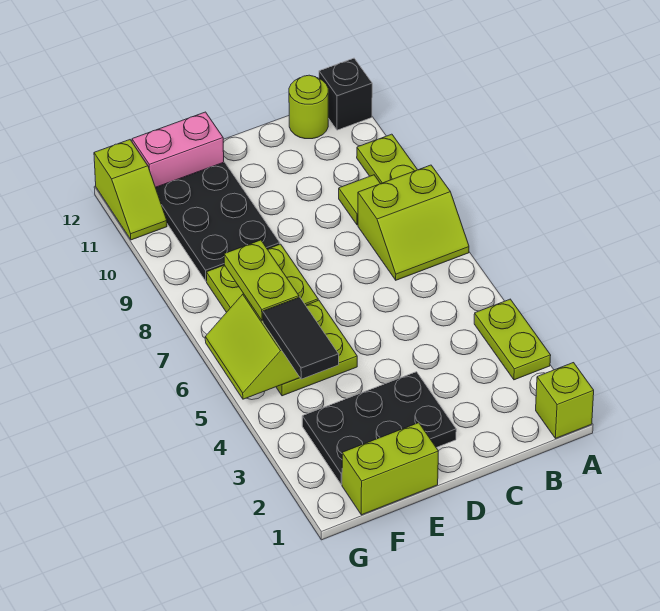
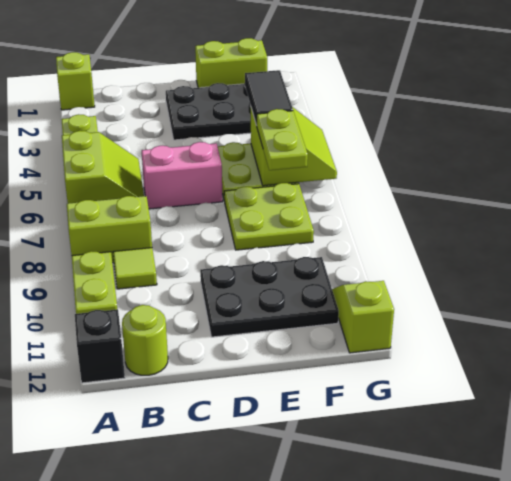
none -> lime slope A5:B6 level 1 top A
black plate E9:F11 level 1 -> black plate D10:F11 level 1
pink brick E12:F12 level 1 -> pink brick C6:D6 level 1

